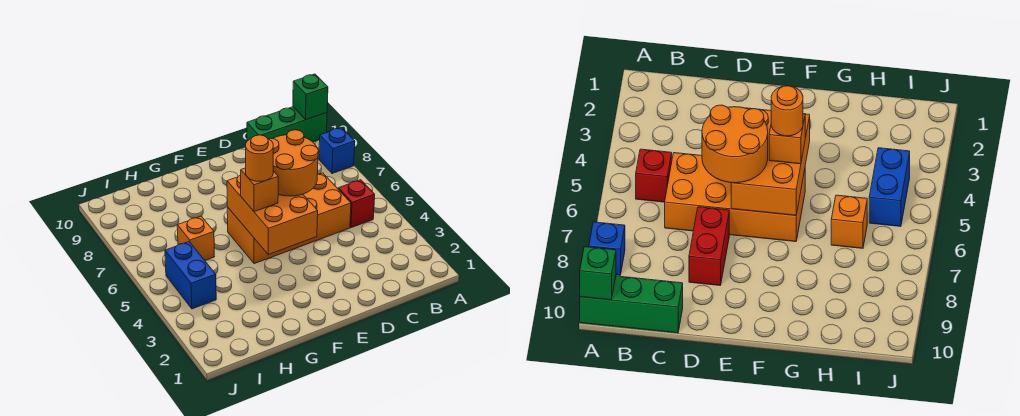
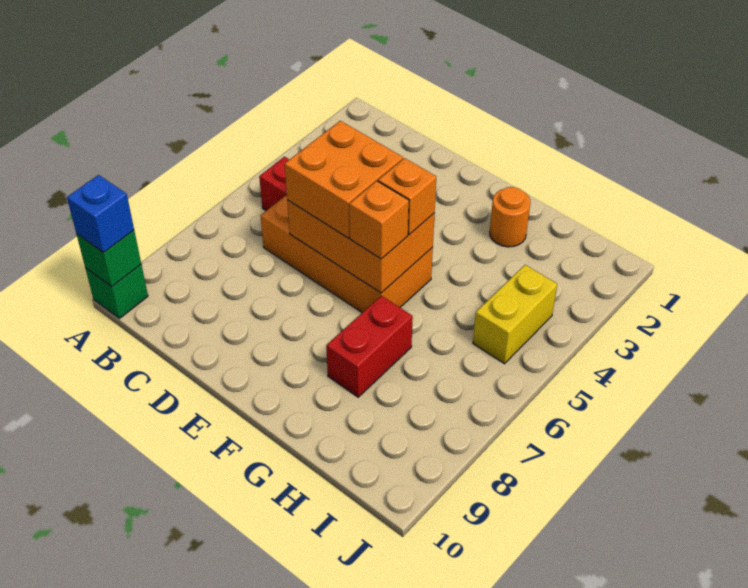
blue brick A8 level 1 -> blue brick A10 level 3
green brick A10:C10 level 1 -> green brick A10 level 1
orange round brick D5:E6 level 3 -> orange brick D5:E6 level 3
red brick D7:D8 level 1 -> red brick G7:G8 level 1
orange brick E4:F6 level 2 -> orange brick D5:F6 level 2
orange round brick F5 level 4 -> orange round brick G2 level 1
orange brick H6 level 1 -> orange brick F6 level 3
blue brick I4:I5 level 1 -> yellow brick I4:I5 level 1

